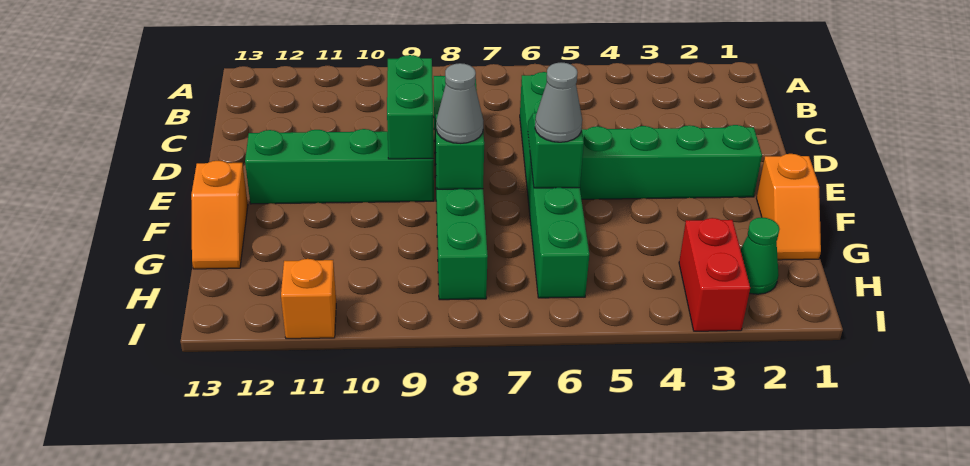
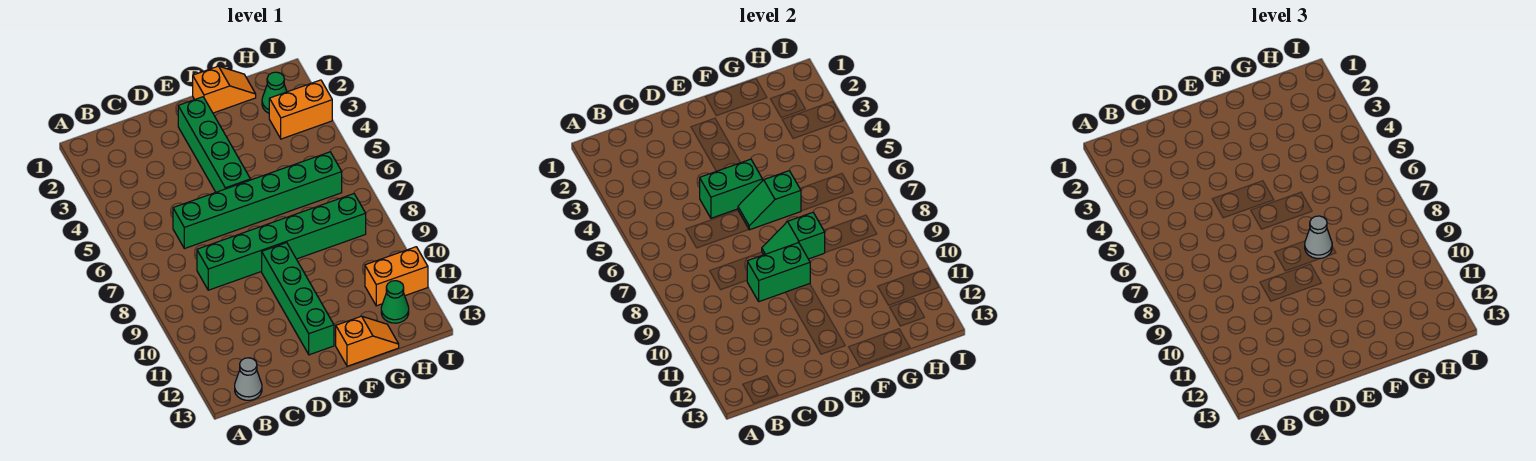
none -> green brick D5:E5 level 2
grey cone F6 level 3 -> grey cone B13 level 1
red brick H3:I3 level 1 -> orange brick H3:I3 level 1
none -> green cone H12 level 1
orange brick I11 level 1 -> orange brick H11:I11 level 1

